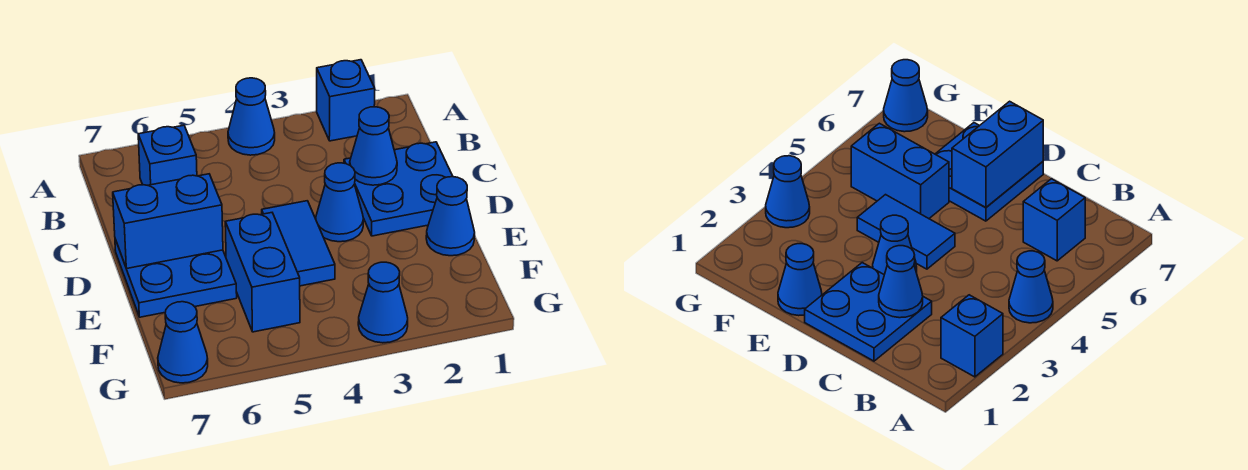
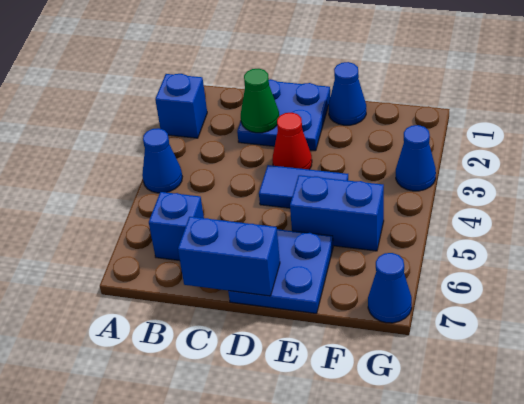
blue cone C2 level 2 -> green cone C2 level 2
blue cone D3 level 1 -> red cone D3 level 1
blue brick D6:D7 level 2 -> blue brick C7:D7 level 2

